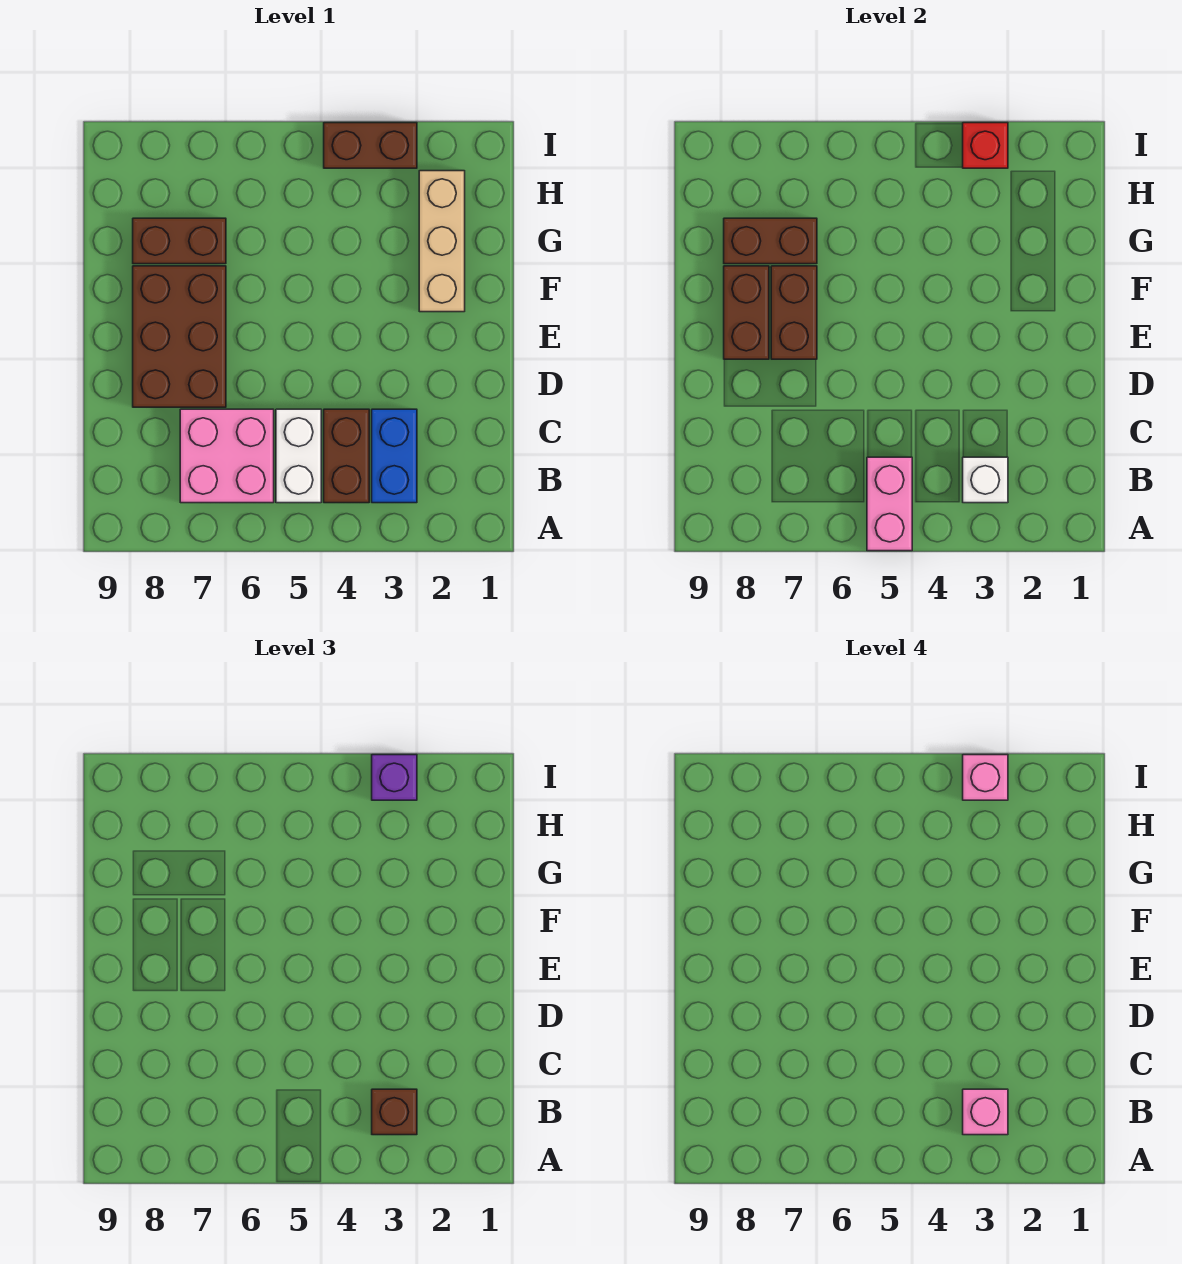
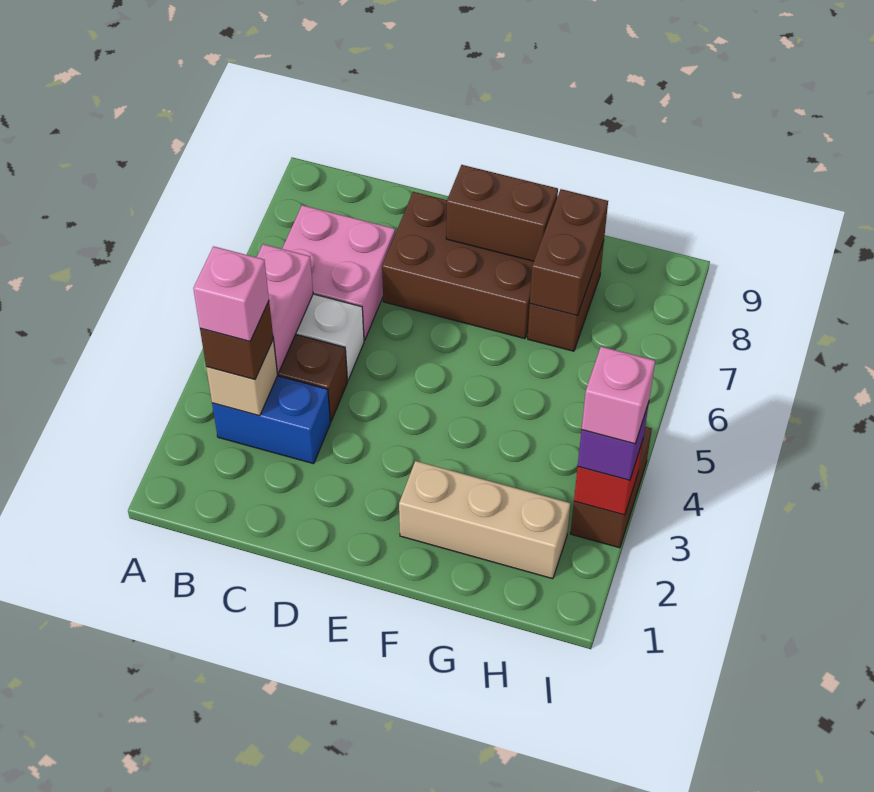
pink brick A5:B5 level 2 -> pink brick B4:B5 level 2
white brick B3 level 2 -> tan brick B3 level 2
brown brick E7:F7 level 2 -> none

